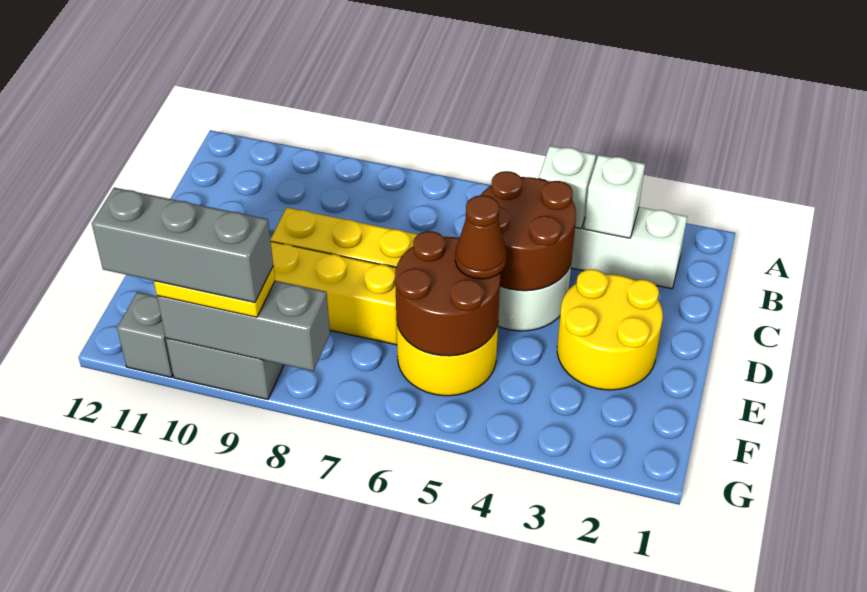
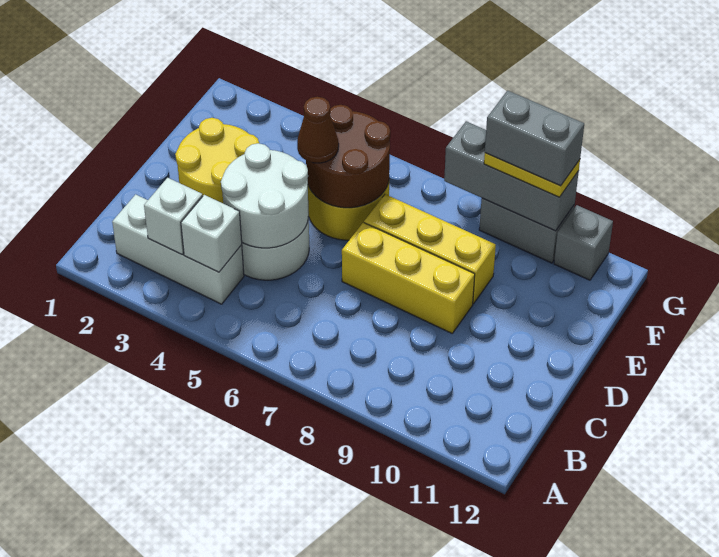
brown round brick C4:D5 level 2 -> white round brick C4:D5 level 2
grey brick G9:G11 level 4 -> grey brick G9:G10 level 4

